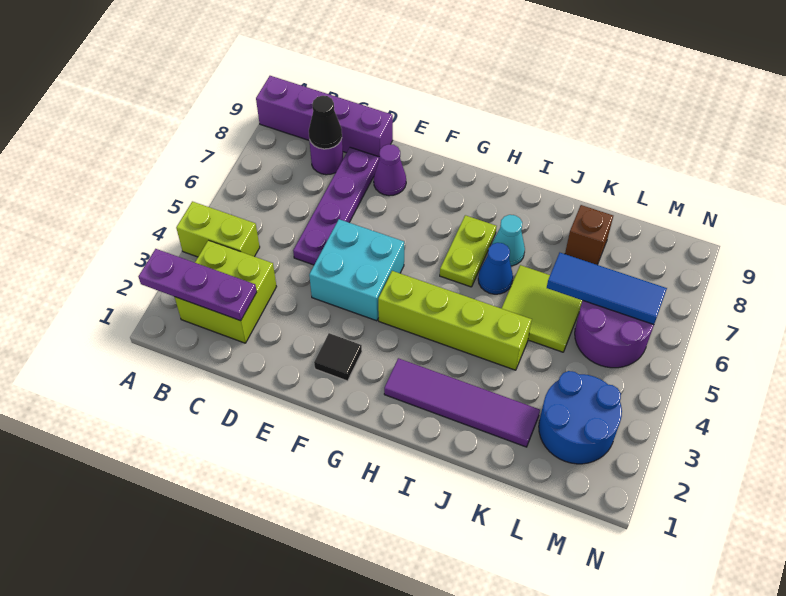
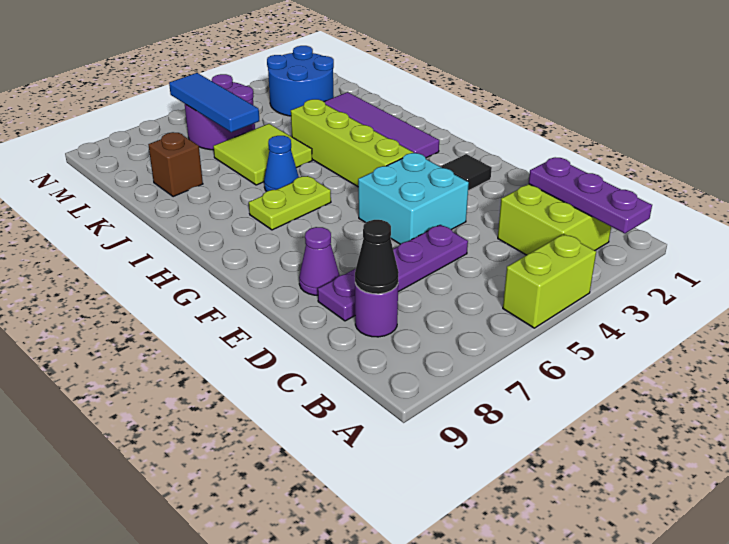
lime brick A4:B4 level 1 -> lime brick A4:A5 level 1
purple brick A9:D9 level 1 -> none
cyan cone I7 level 1 -> none

